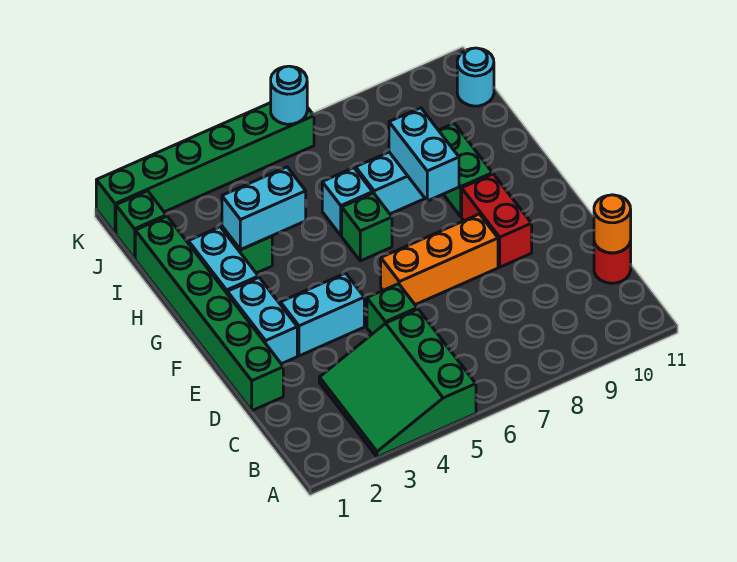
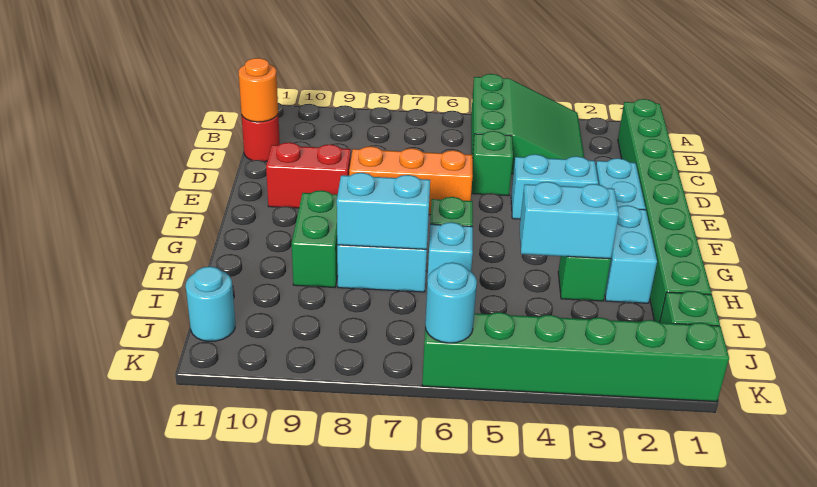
green brick D1:I1 level 1 -> green brick B1:I1 level 1
red brick E9:F9 level 1 -> red brick E9:E10 level 1
cyan brick G8:H8 level 2 -> cyan brick H7:H8 level 2

